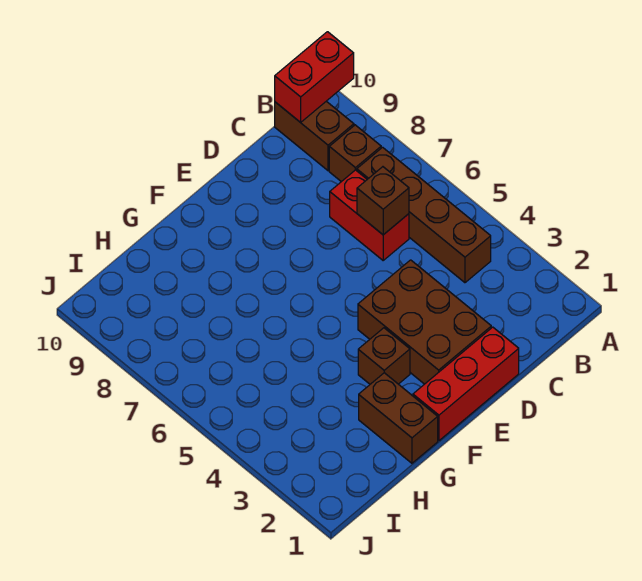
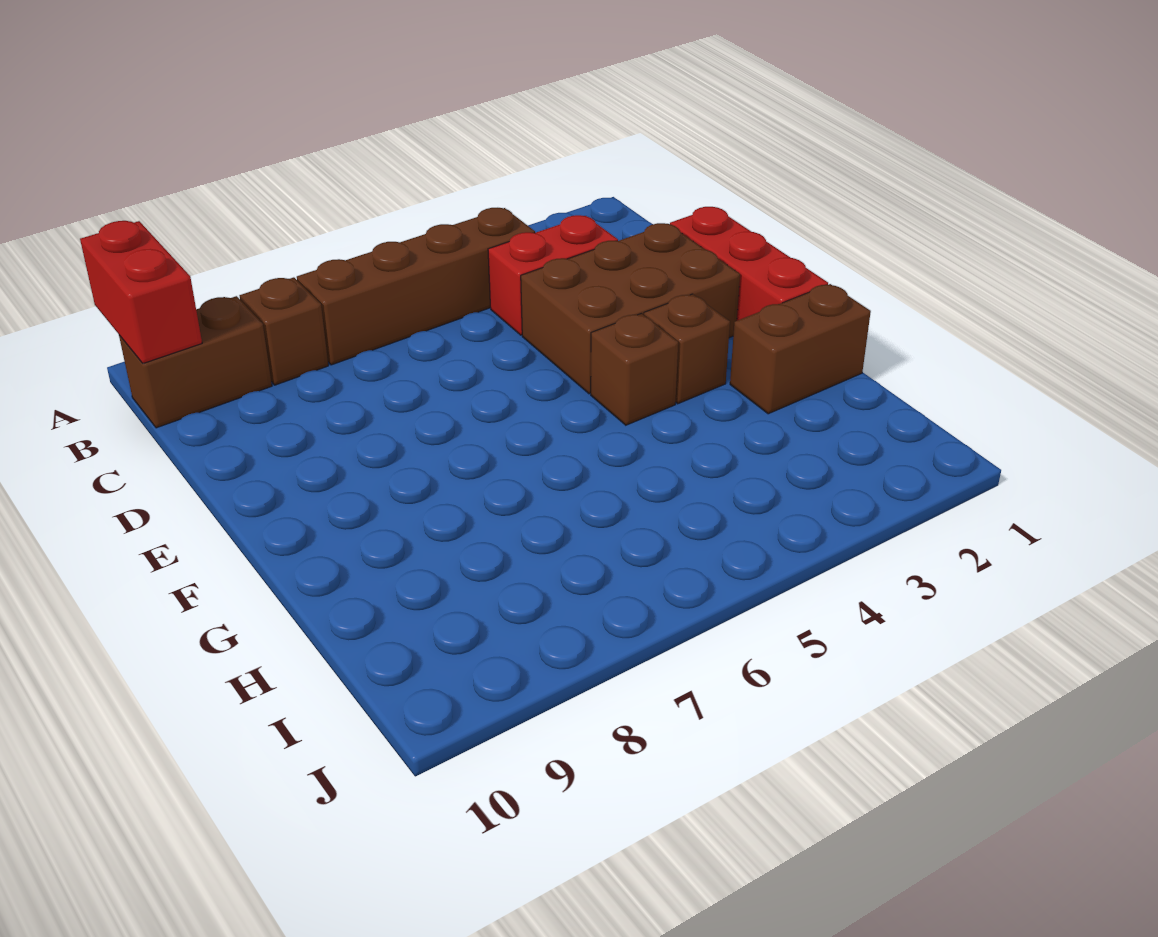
red brick C6:C7 level 1 -> red brick C3:C4 level 1
brown brick C6 level 2 -> brown brick F4 level 1

